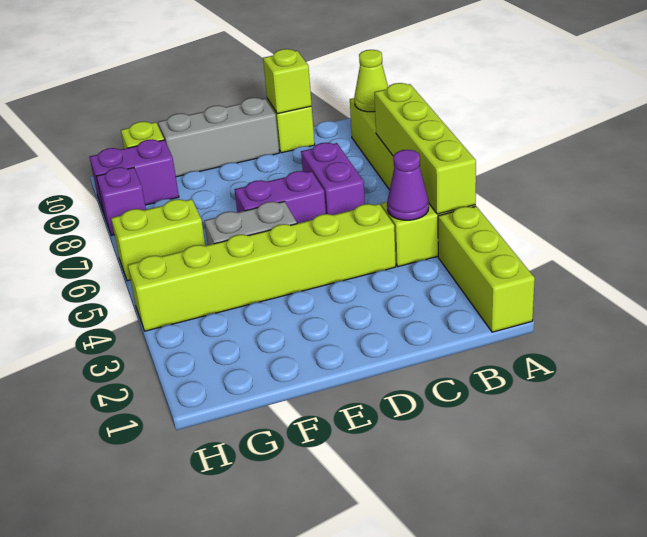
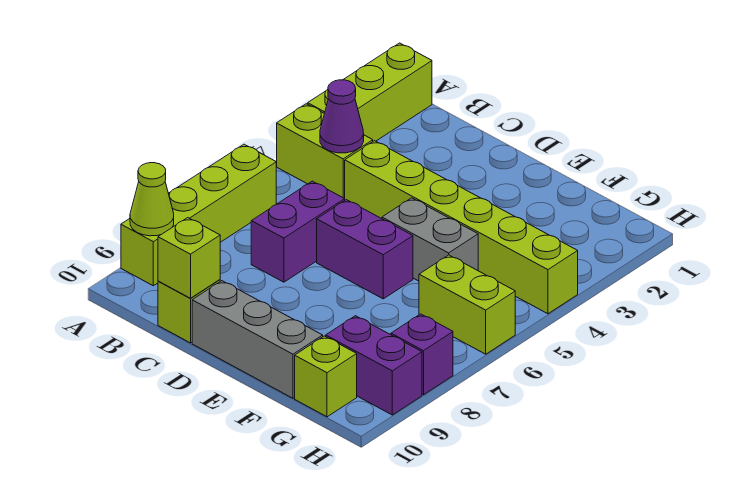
lime brick A4:A7 level 2 -> none

